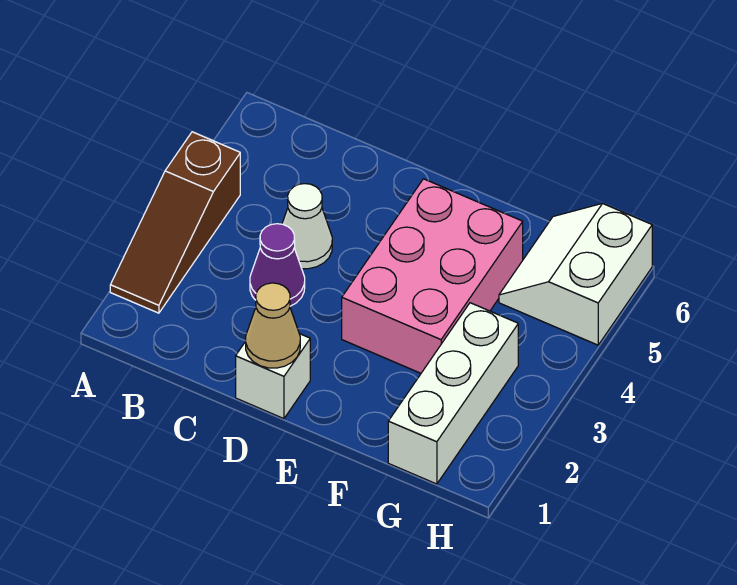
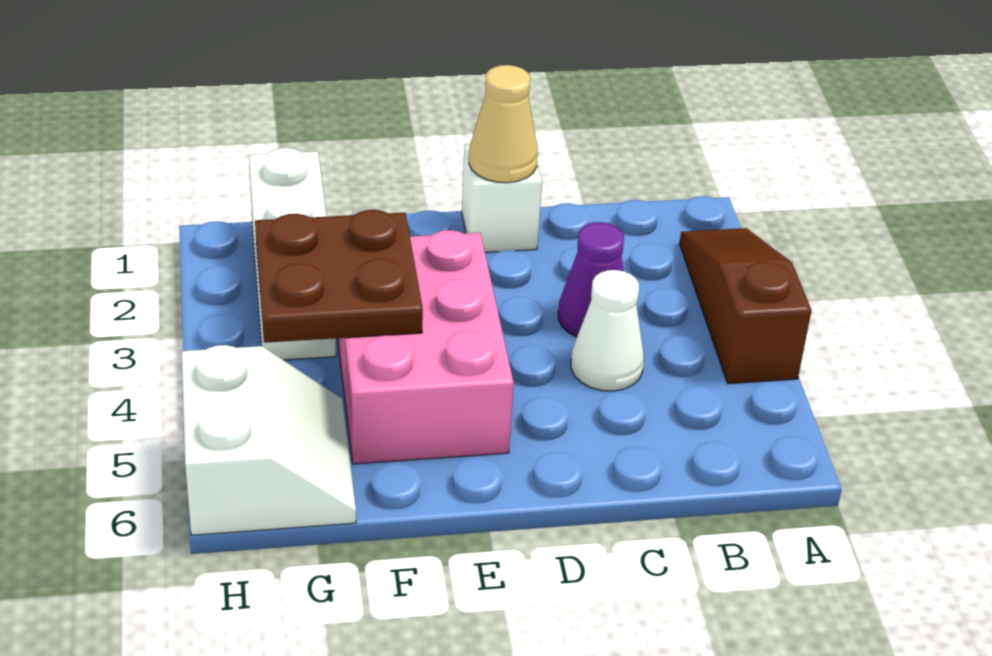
none -> brown plate F3:G4 level 2

